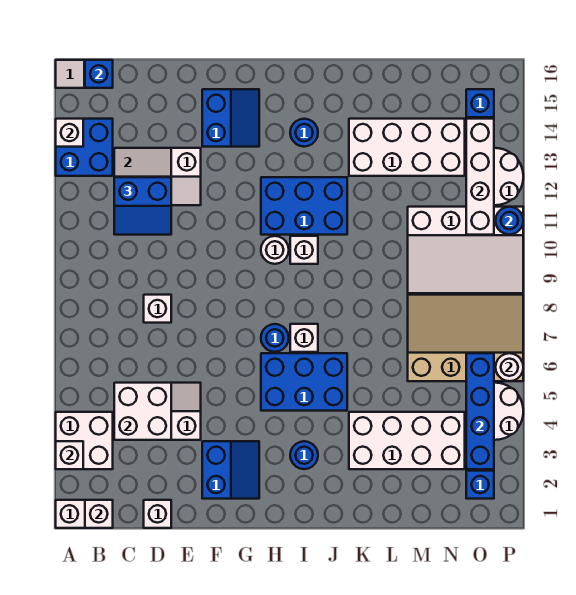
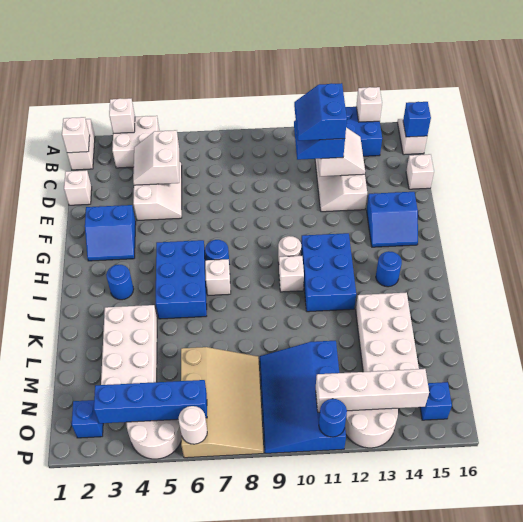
white brick C4:D5 level 2 -> white slope C4:D5 level 2 top 5
none -> blue slope C11:D12 level 4 top 12
white brick D8 level 1 -> white brick D16 level 1
white slope M9:P11 level 1 top 11 -> blue slope M9:P11 level 1 top 11

